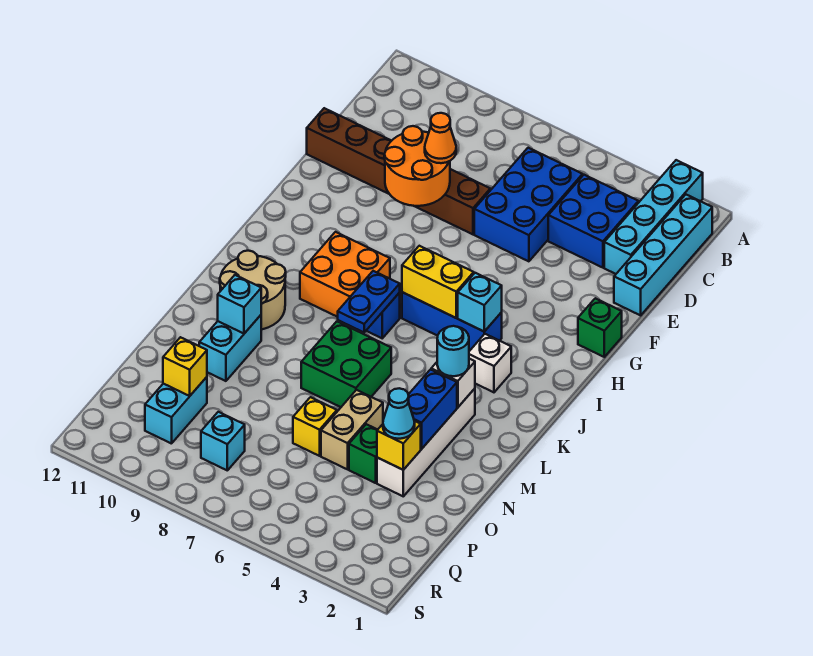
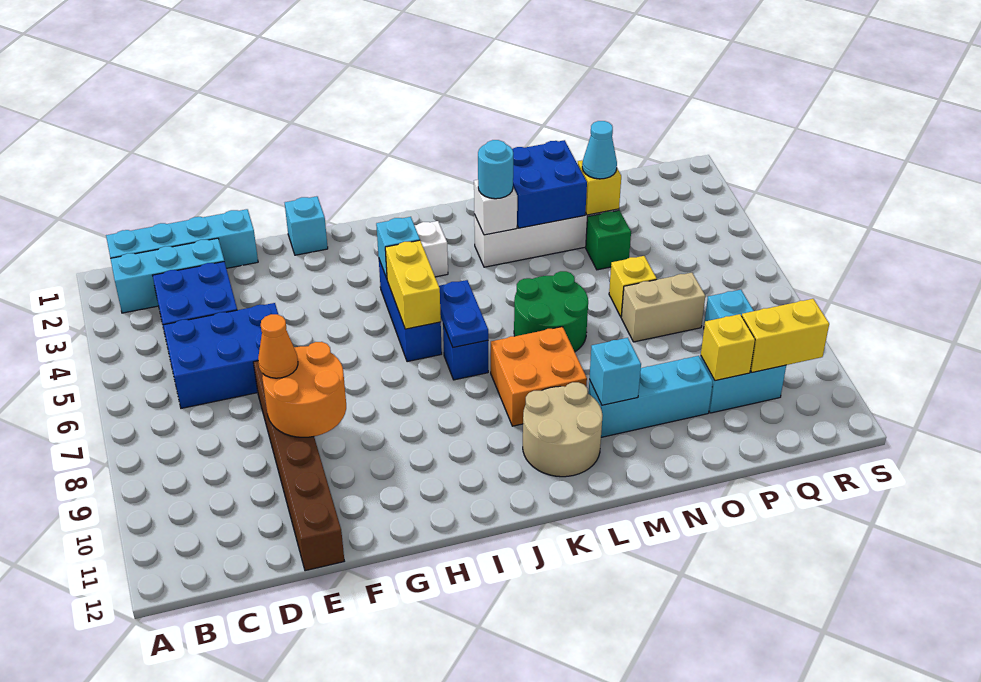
cyan brick A2:D2 level 1 -> cyan brick B2:D2 level 1
green brick G1 level 1 -> cyan brick G1 level 1
orange brick I8:J9 level 1 -> orange brick K8:L9 level 1
blue plate J7:K7 level 2 -> blue plate J6:J7 level 2
green brick L6:M7 level 1 -> green round brick L6:M7 level 1
blue brick M3:N3 level 2 -> blue brick M2:N3 level 2
cyan brick M10:N10 level 1 -> cyan brick M10:O10 level 1
tan brick N5:O5 level 1 -> tan brick O7:P7 level 1
none -> yellow brick Q10:R10 level 2

